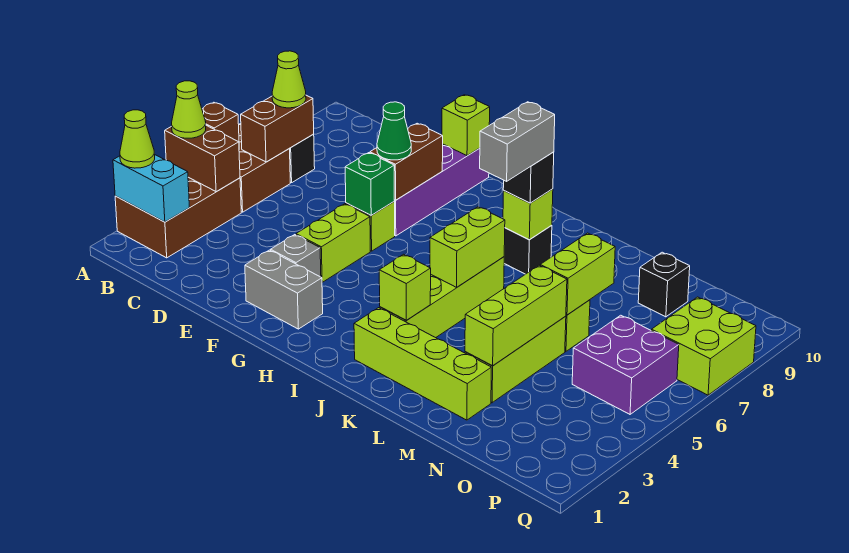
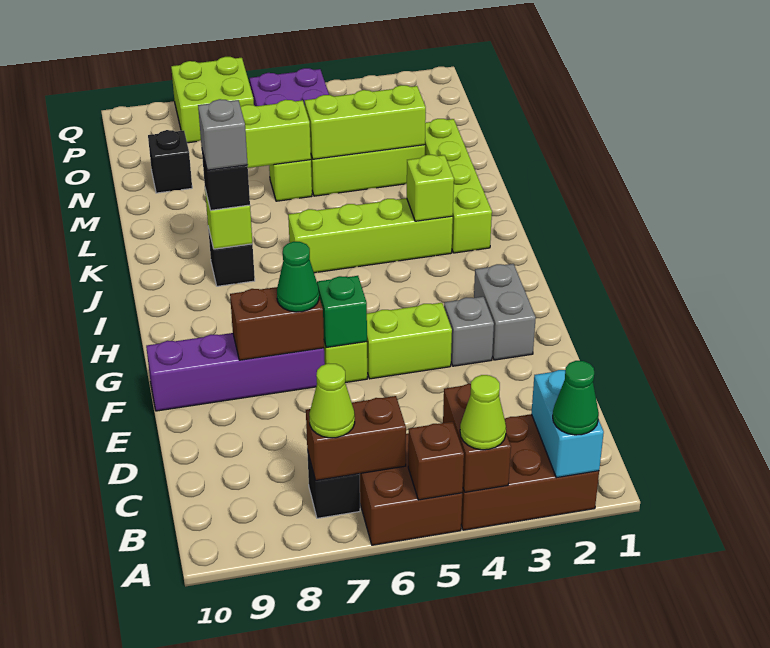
lime cone A2 level 3 -> green cone A2 level 3
lime brick F10 level 2 -> none
lime brick J5:J6 level 2 -> none
grey brick J7:J8 level 4 -> grey brick J8 level 4

